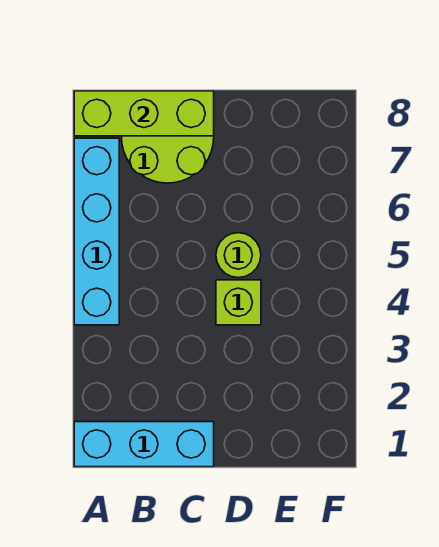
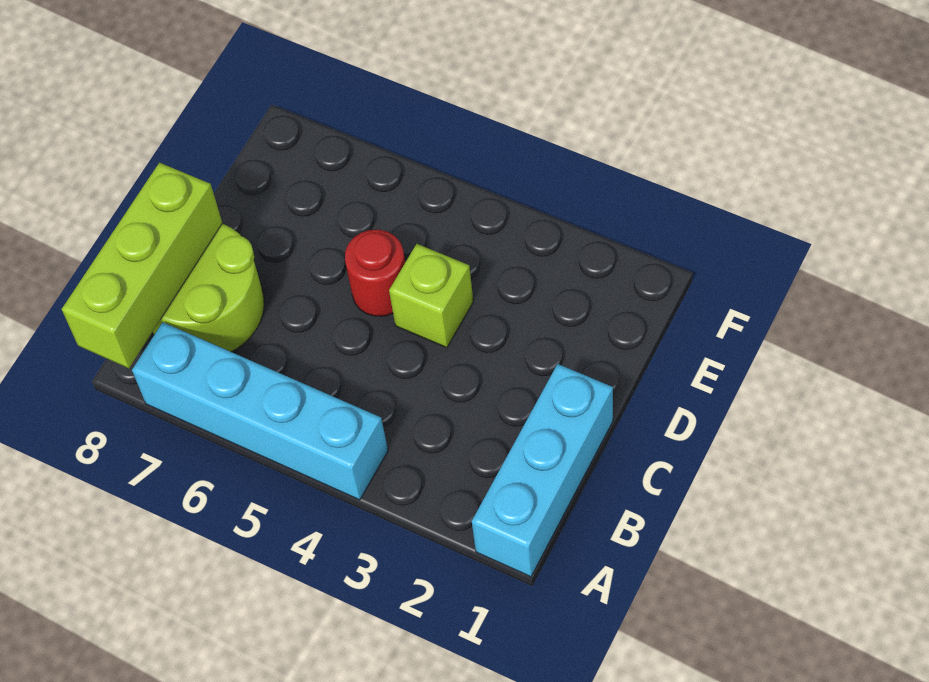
lime round brick D5 level 1 -> red round brick D5 level 1

